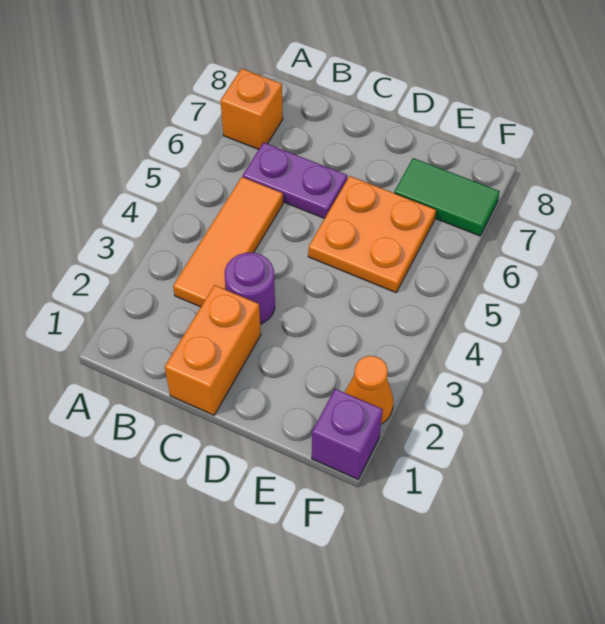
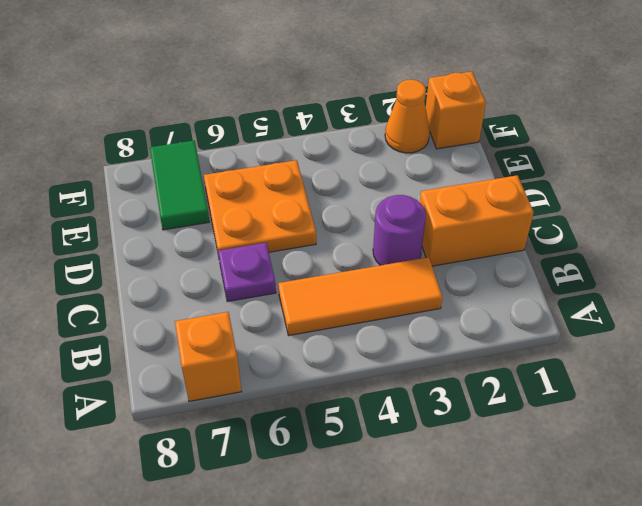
purple plate B6:C6 level 1 -> purple plate C6 level 1
purple brick F1 level 1 -> orange brick F1 level 1

